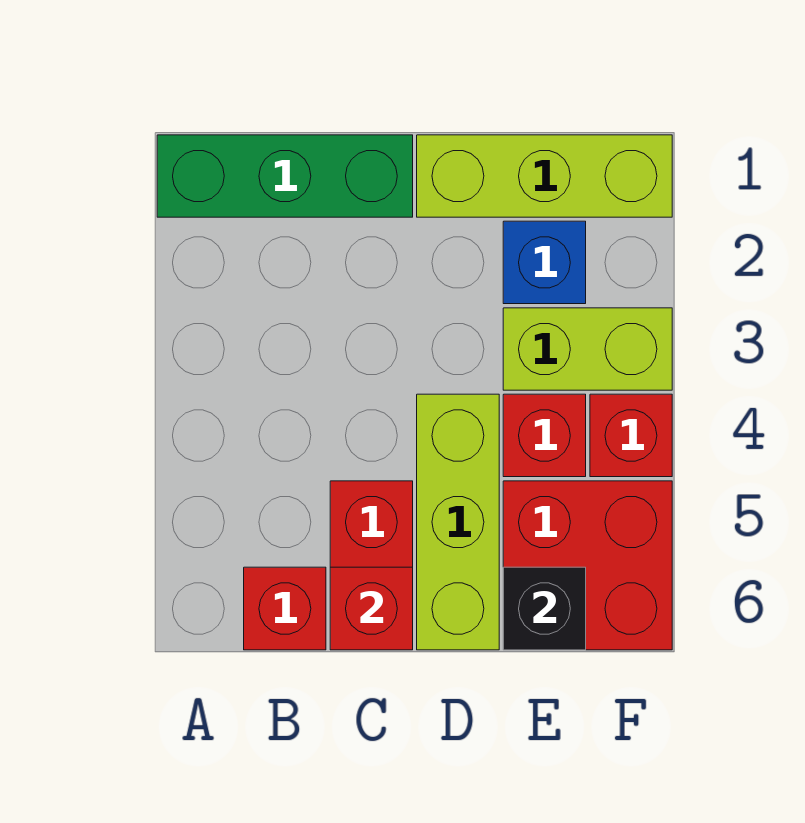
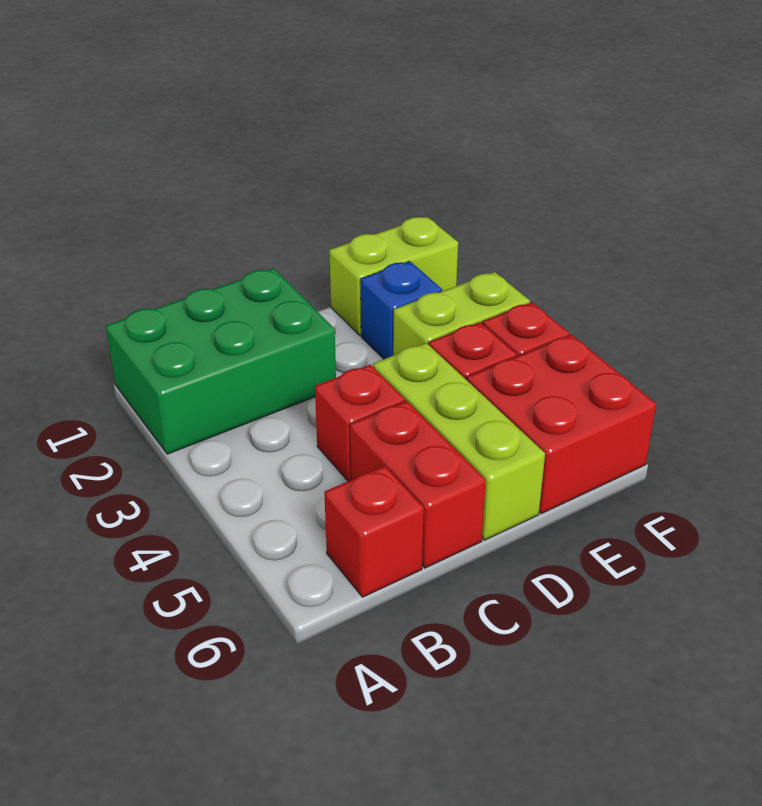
green brick A1:C1 level 1 -> green brick A1:C2 level 1
red brick C6 level 2 -> red brick C4 level 1
lime brick D1:F1 level 1 -> lime brick E1:F1 level 1
black brick E6 level 2 -> none

